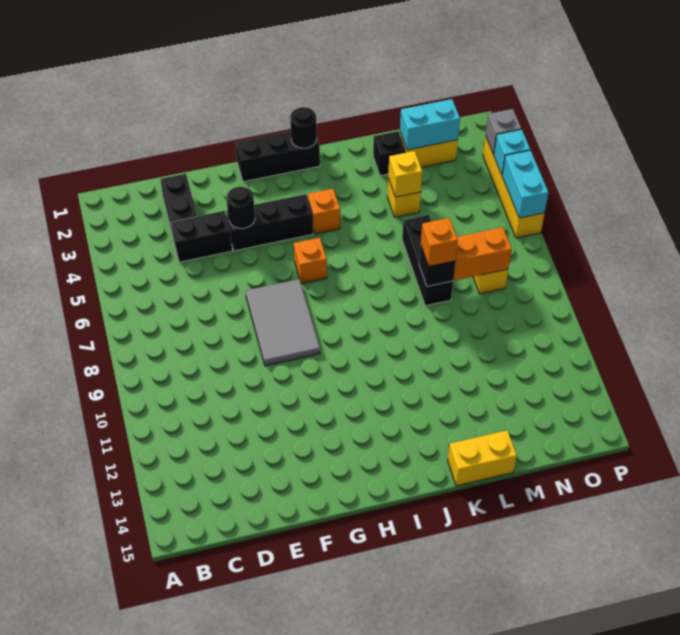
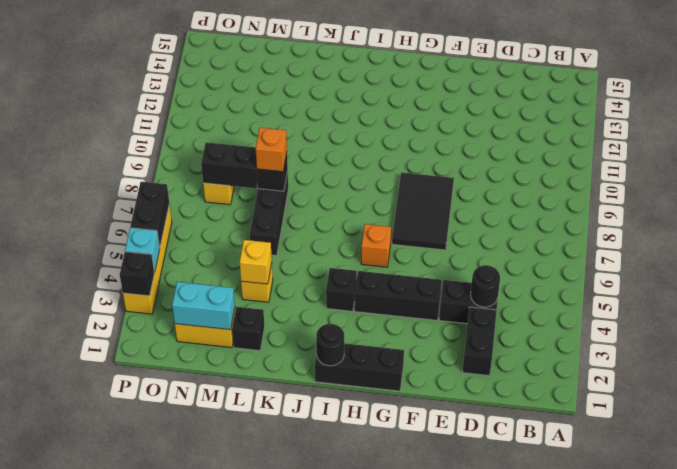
black round brick F4 level 2 -> black round brick D4 level 2
grey tile F7:G9 level 1 -> black tile F7:G9 level 1
orange brick I4 level 1 -> black brick I4 level 1
yellow brick K15:L15 level 1 -> none
orange brick M8:N8 level 2 -> black brick M8:N8 level 2
grey brick P3 level 2 -> black brick P3 level 2
cyan brick P5:P6 level 2 -> black brick P5:P6 level 2

